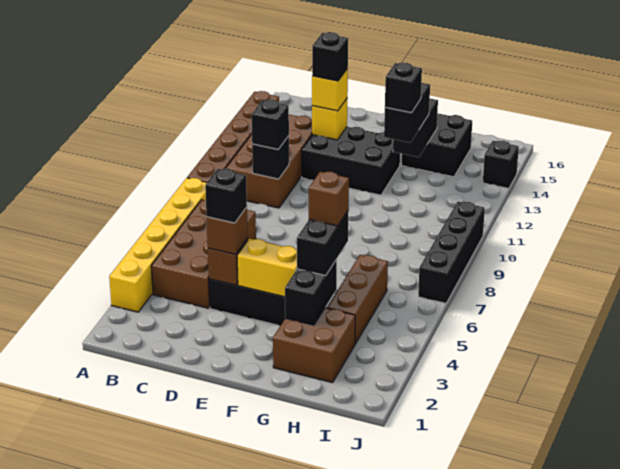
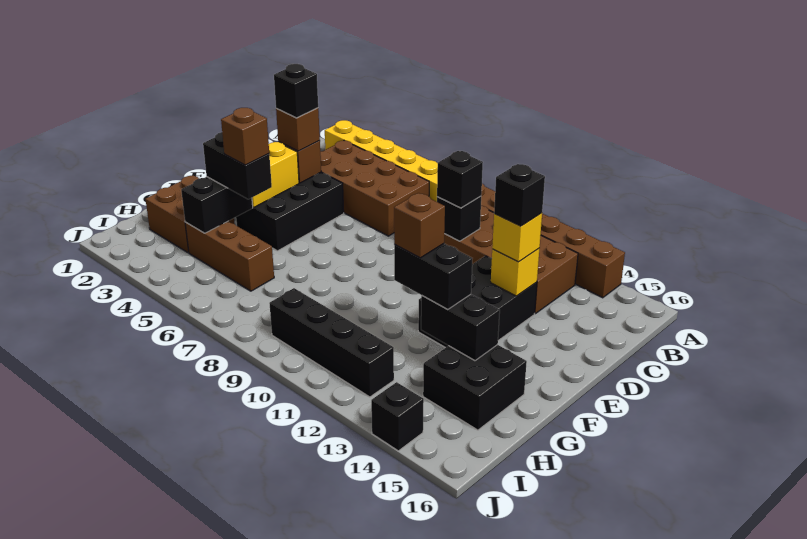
black brick G3:G4 level 2 -> black brick G4:H4 level 2
black brick G12 level 4 -> brown brick G12 level 4
black brick J7:J10 level 1 -> black brick I9:I12 level 1

